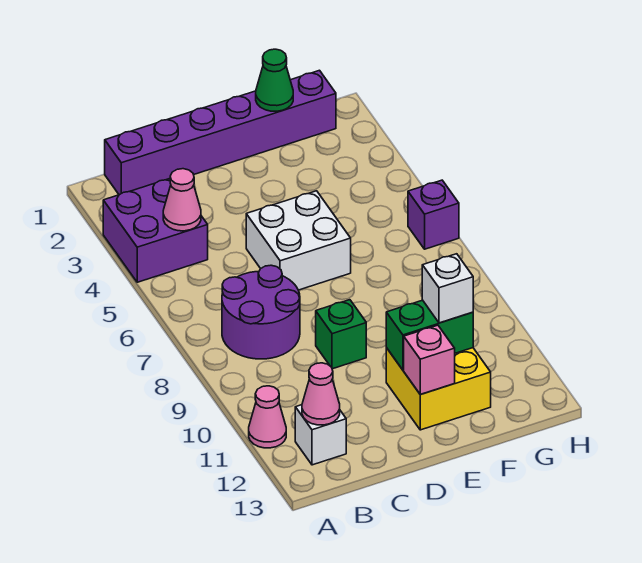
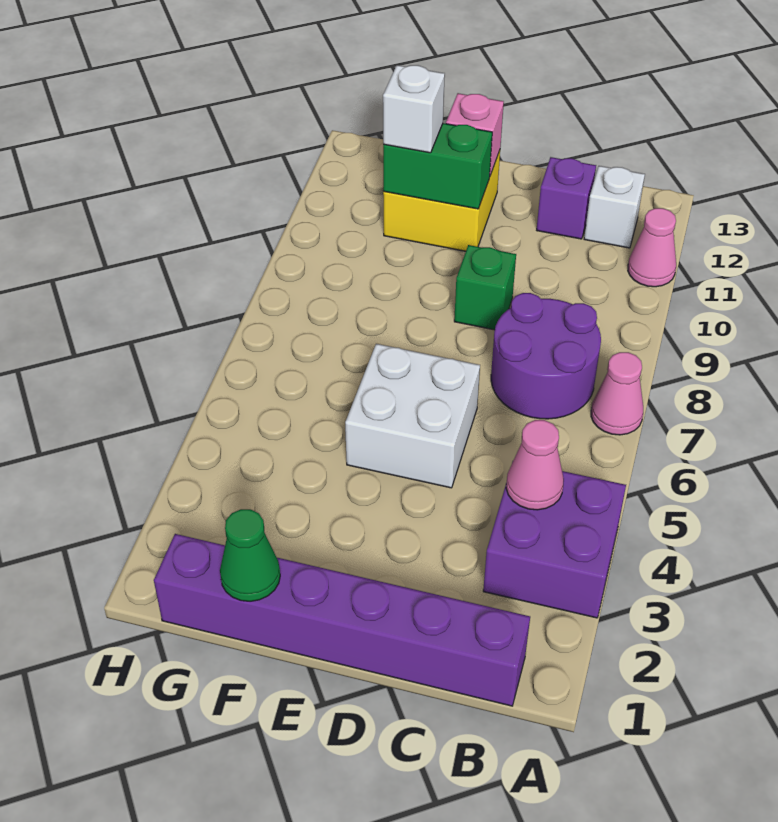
pink cone B12 level 2 -> pink cone A7 level 1
purple brick H6 level 1 -> purple brick C12 level 1

